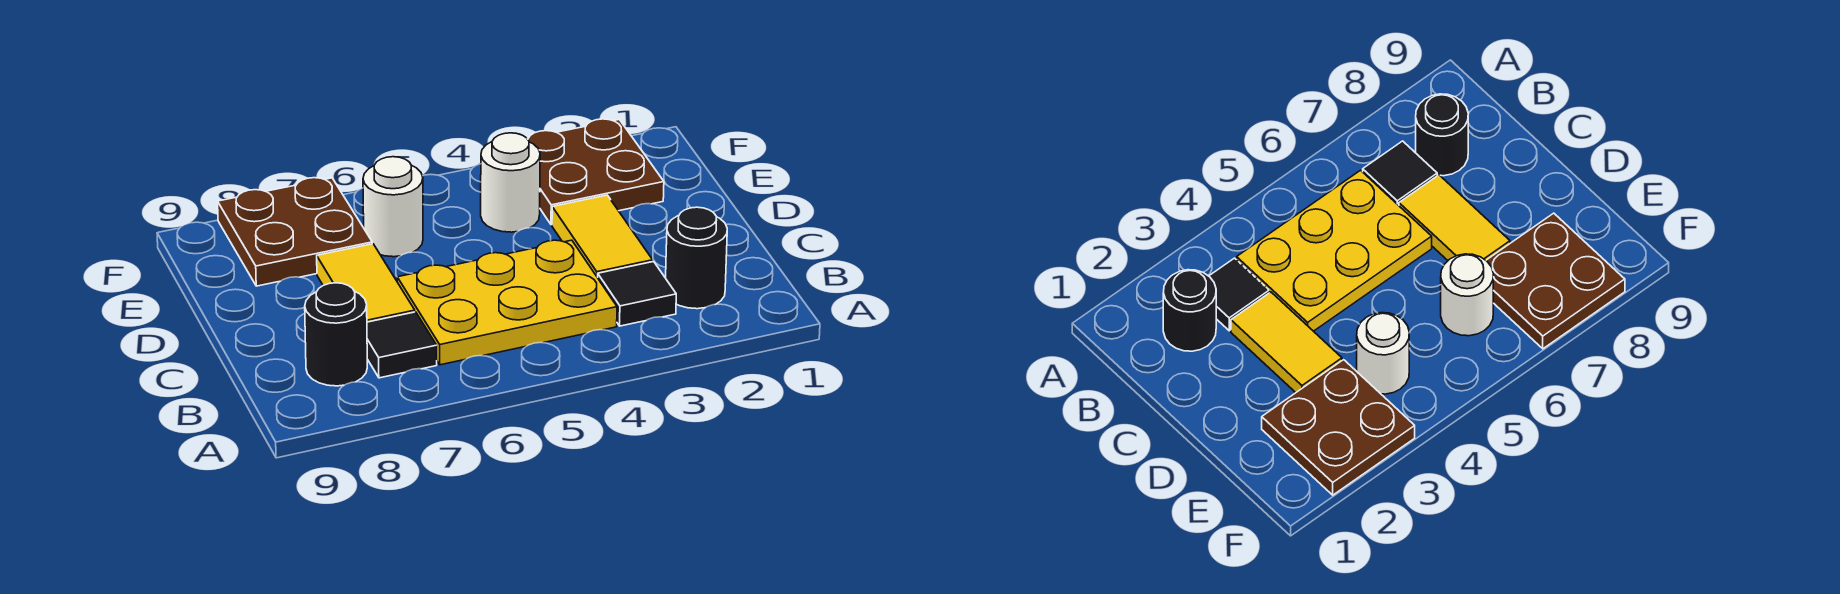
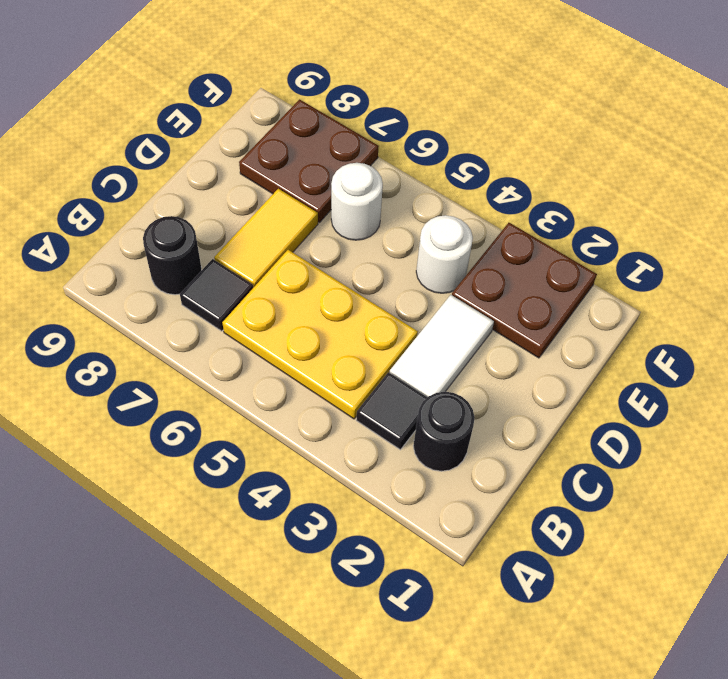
yellow tile C3:D3 level 1 -> white tile C3:D3 level 1

